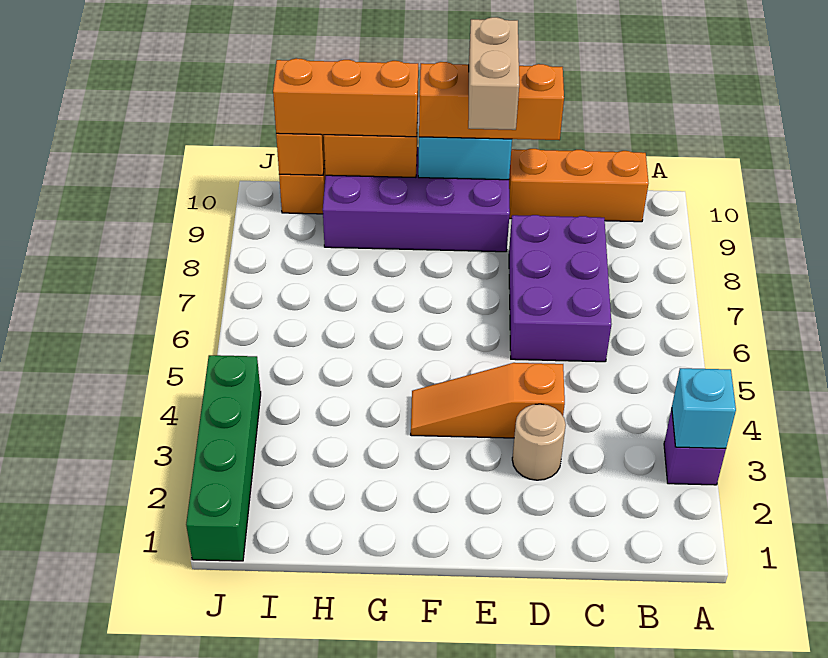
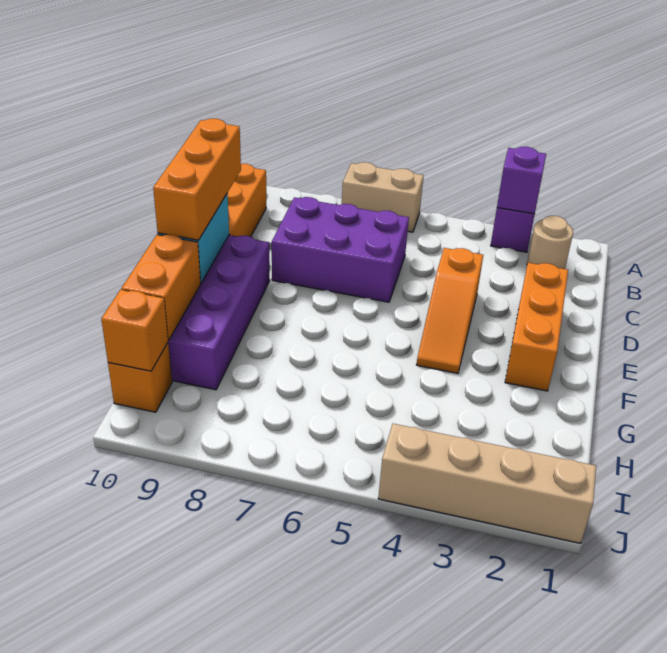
cyan brick A3 level 2 -> purple brick A3 level 2
tan round brick D3 level 1 -> tan round brick B2 level 1
tan brick E9:E10 level 4 -> tan brick A6:A7 level 1
orange brick G10:I10 level 3 -> orange brick D2:F2 level 1
green brick J1:J4 level 1 -> tan brick J1:J4 level 1

